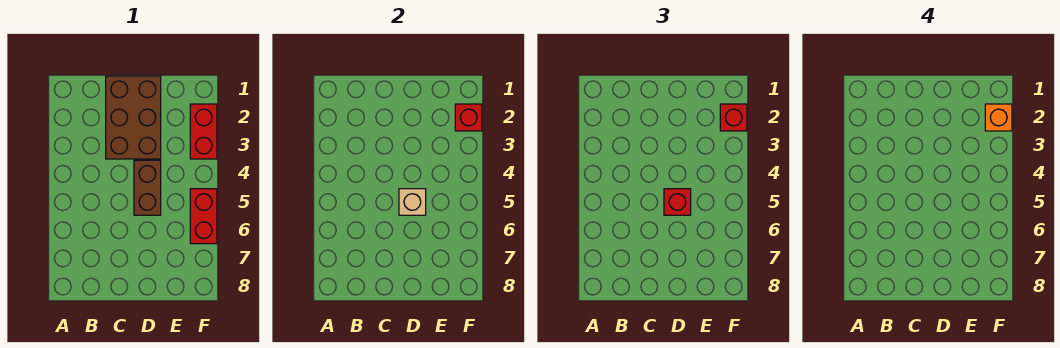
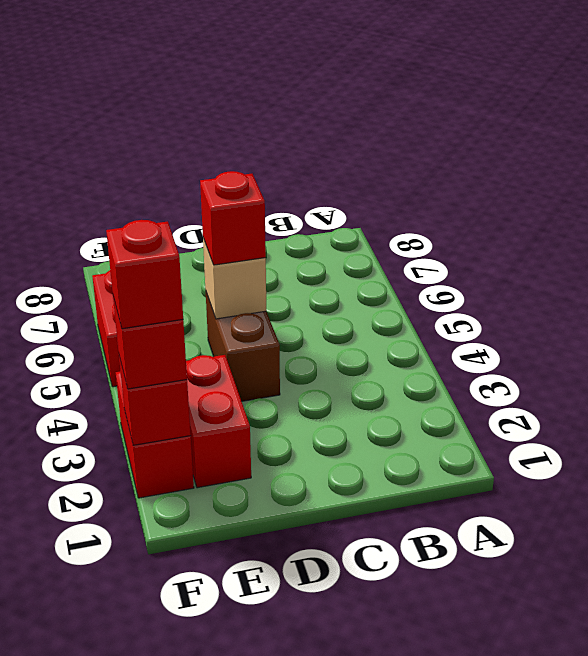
brown brick C1:D3 level 1 -> none
none -> red brick E2:E3 level 1
orange brick F2 level 4 -> red brick F2 level 4

